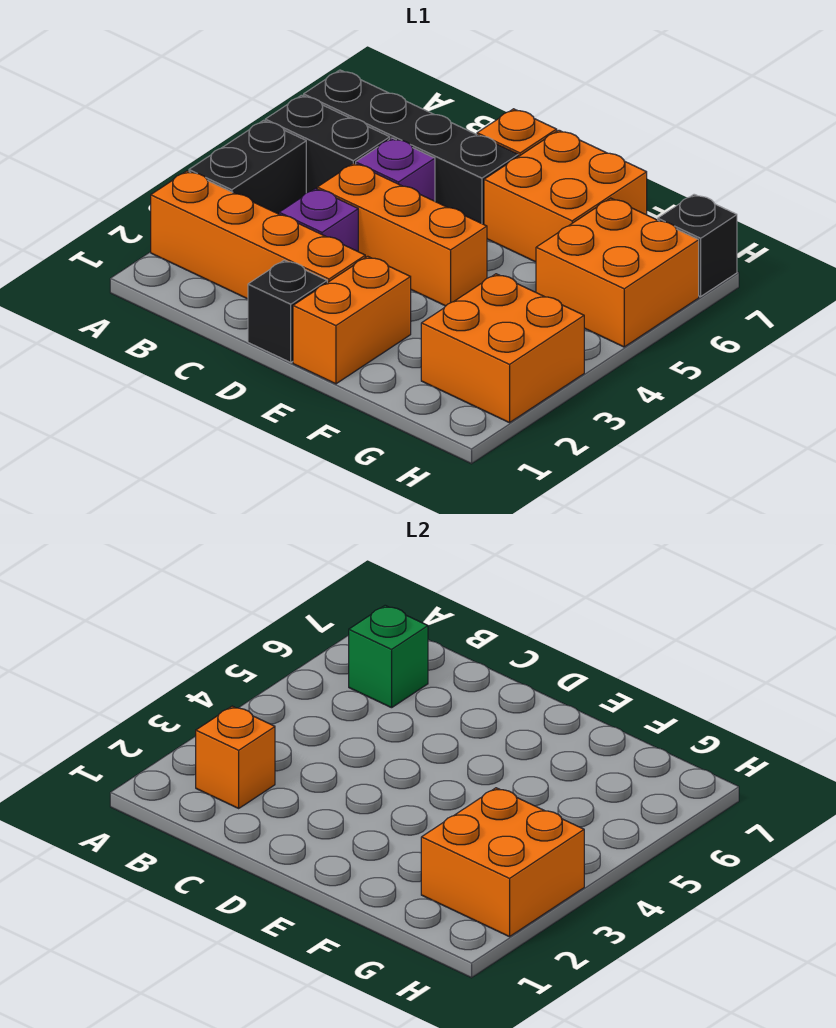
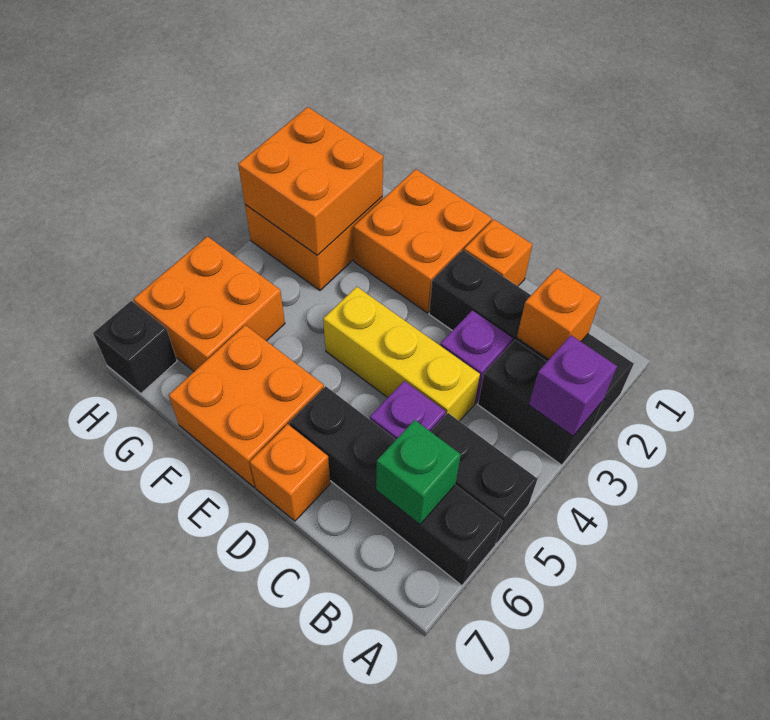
orange brick A2:D2 level 1 -> black brick A2:D2 level 1
black brick A3:A4 level 1 -> black brick A3:B3 level 1
none -> purple brick A3 level 2
orange brick C4:E4 level 1 -> yellow brick C4:E4 level 1
black brick D1 level 1 -> orange brick D1 level 1
orange brick E1:E2 level 1 -> orange brick E1:F2 level 1

